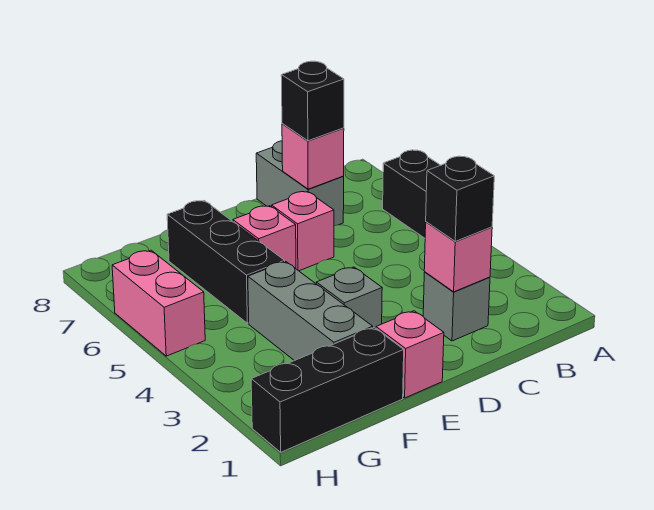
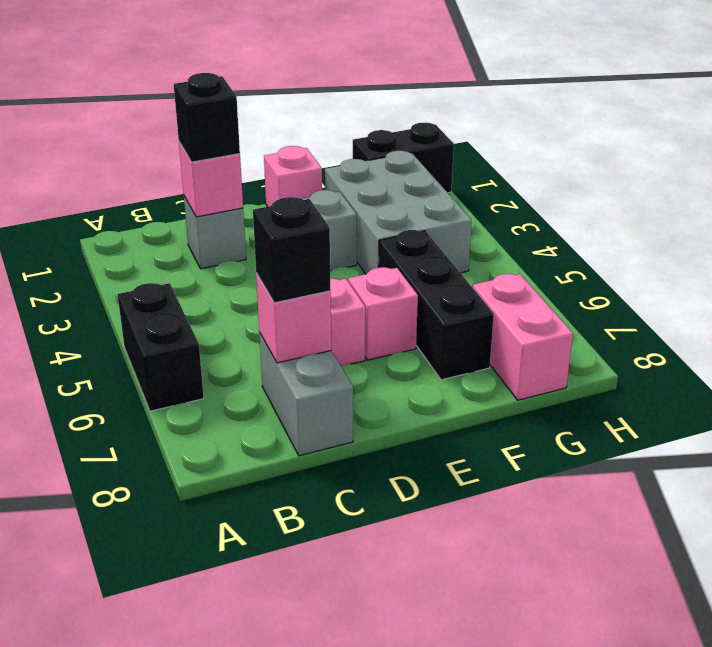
black brick F1:H1 level 1 -> black brick G1:H1 level 1
grey brick F2:F4 level 1 -> grey brick F2:G4 level 1
pink brick H5:H6 level 1 -> pink brick G7:G8 level 1

